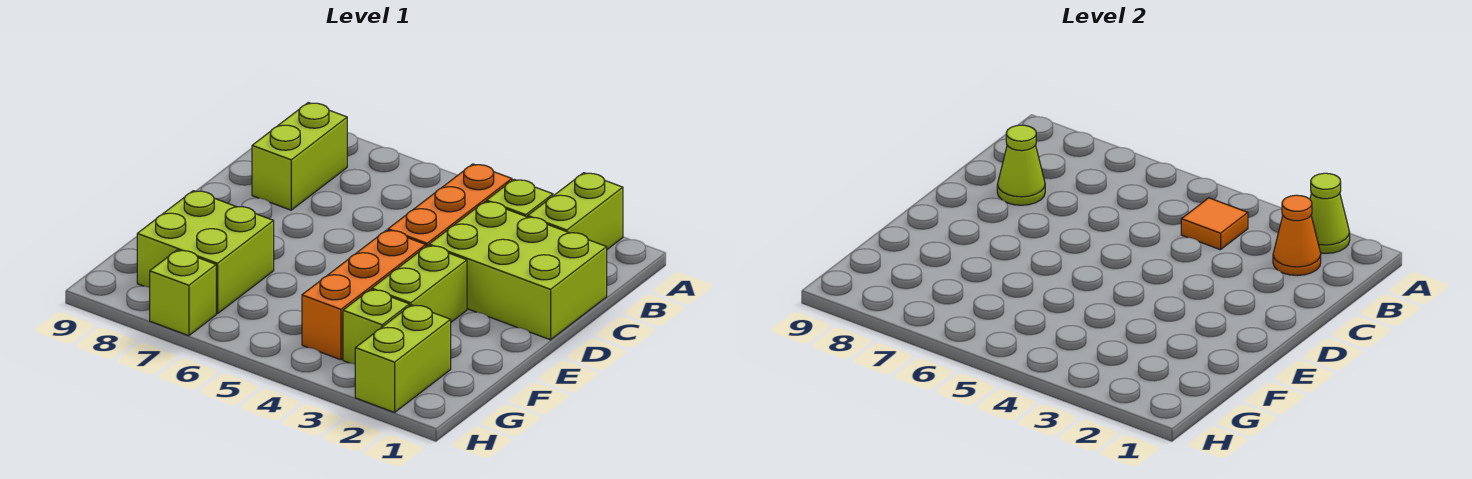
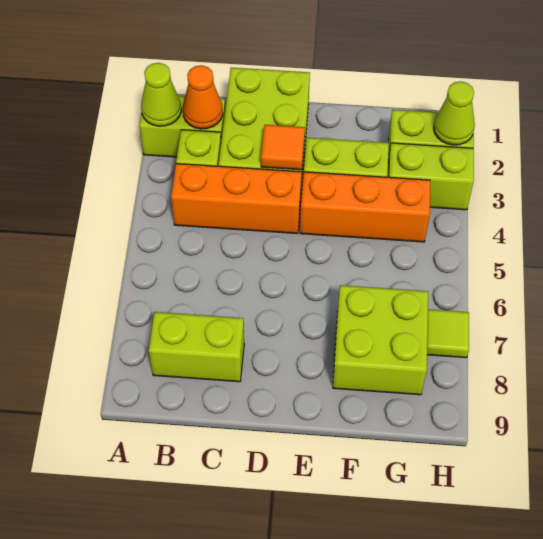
orange tile B4 level 2 -> orange tile D3 level 2
lime cone C8 level 2 -> lime cone H2 level 2
lime brick G3 level 1 -> lime brick G3:H3 level 1
lime brick H7 level 1 -> lime tile H7 level 1

